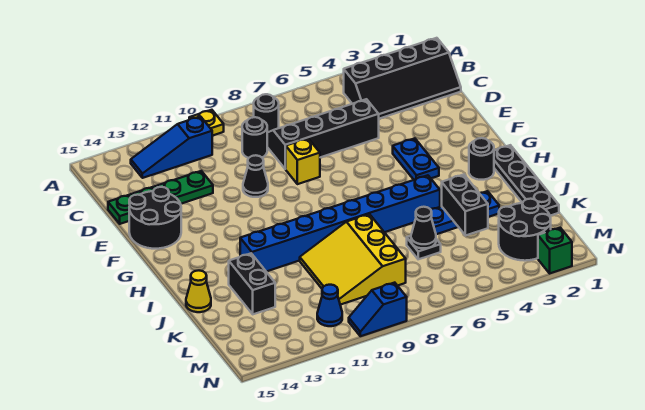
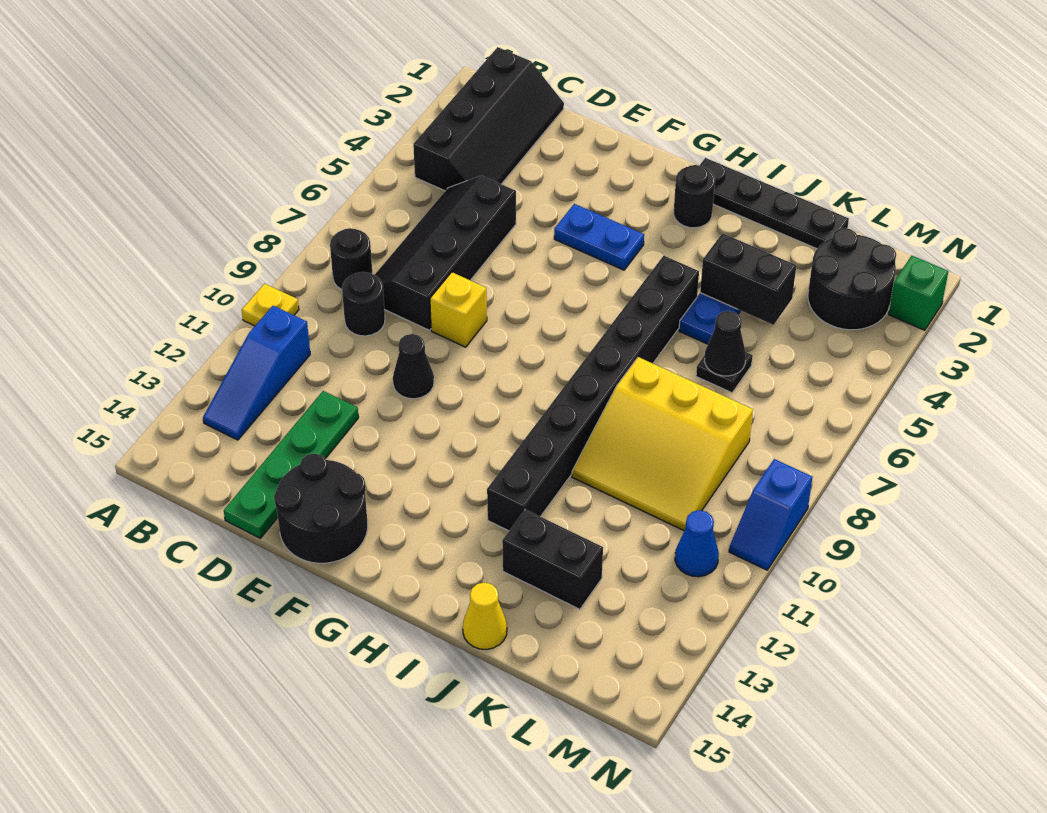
blue brick I5:I12 level 1 -> black brick I5:I12 level 1

